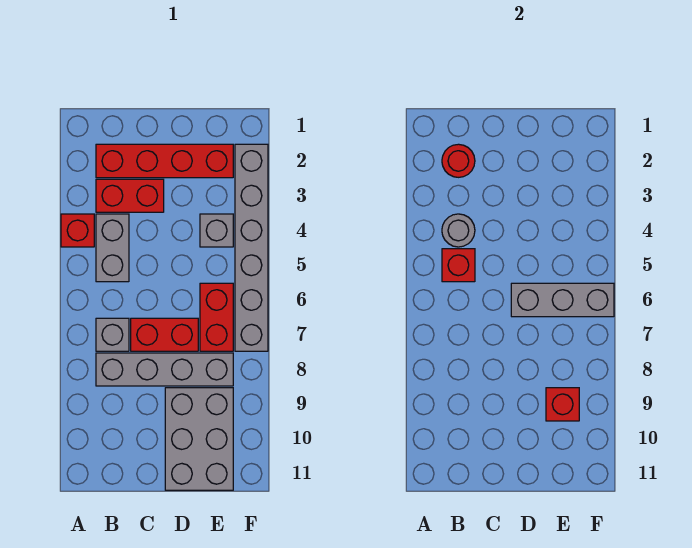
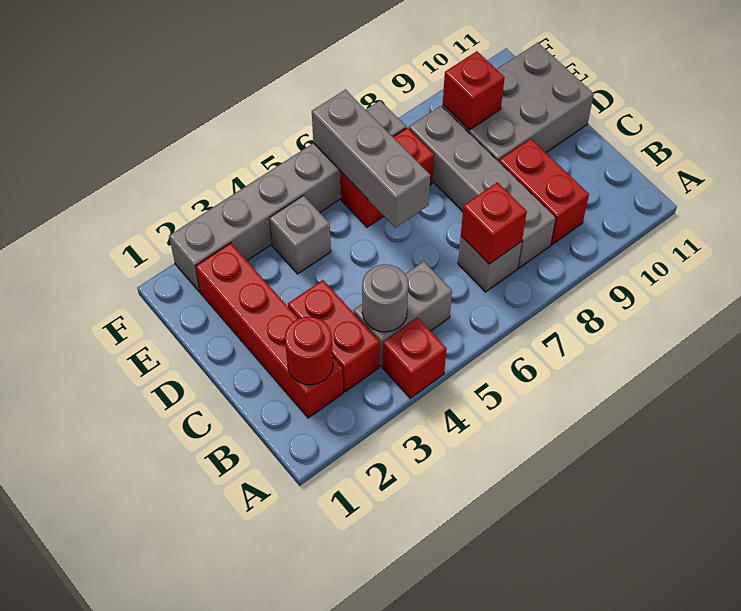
red brick B5 level 2 -> red brick B7 level 2
red brick C7:D7 level 1 -> red brick B9:C9 level 1

